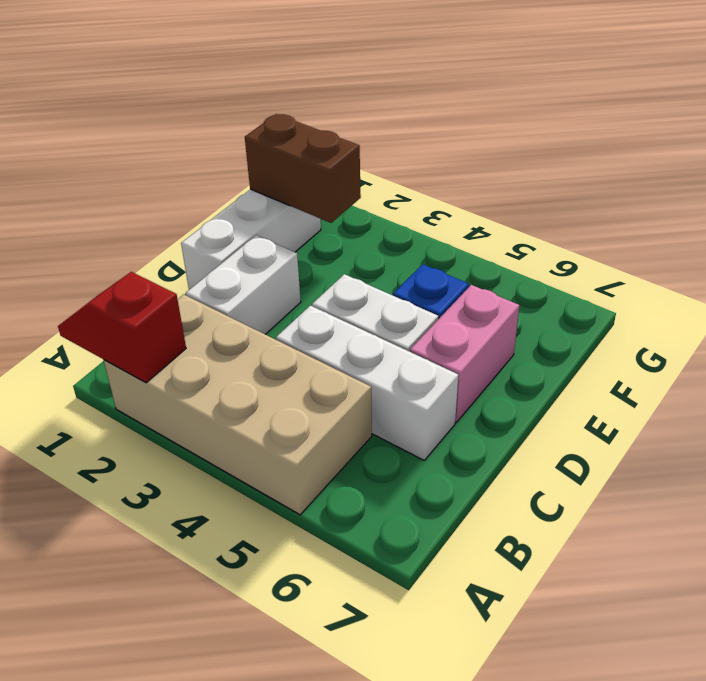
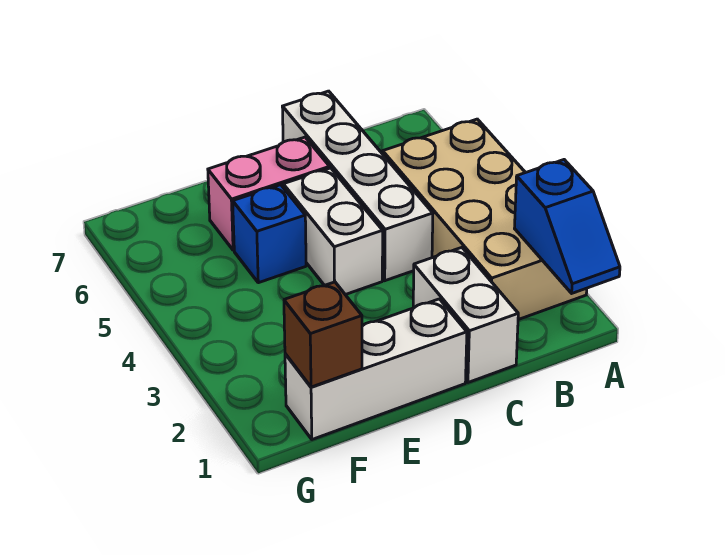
red slope A1:A2 level 2 top 2 -> blue slope A1:A2 level 2 top 2
white brick C2:D2 level 1 -> white brick C1:C2 level 1
white brick C4:C6 level 1 -> white brick C4:C7 level 1
brown brick F1:F2 level 2 -> brown brick F1 level 2

